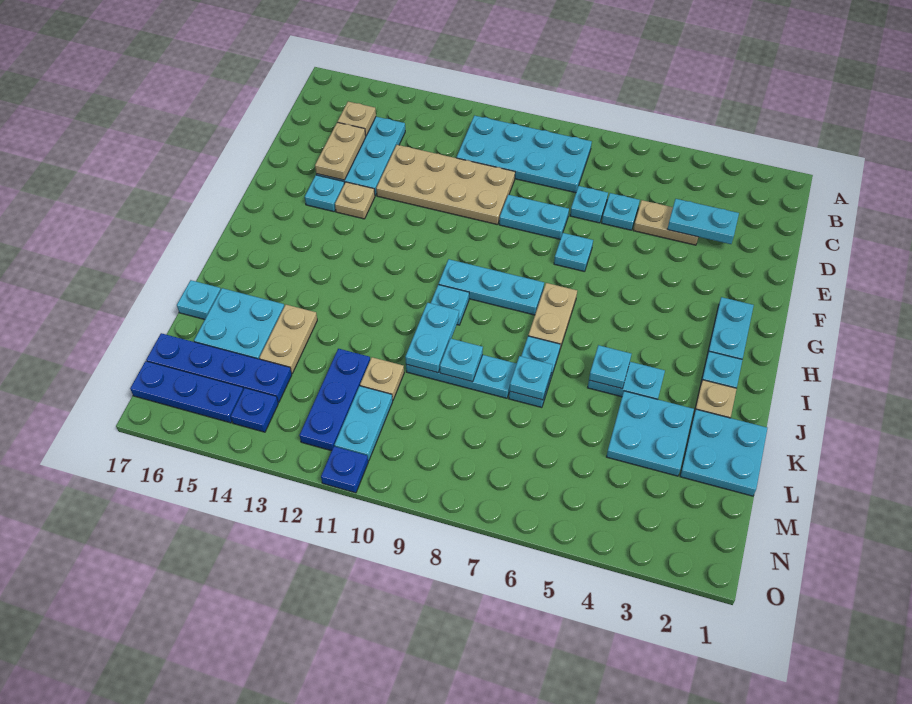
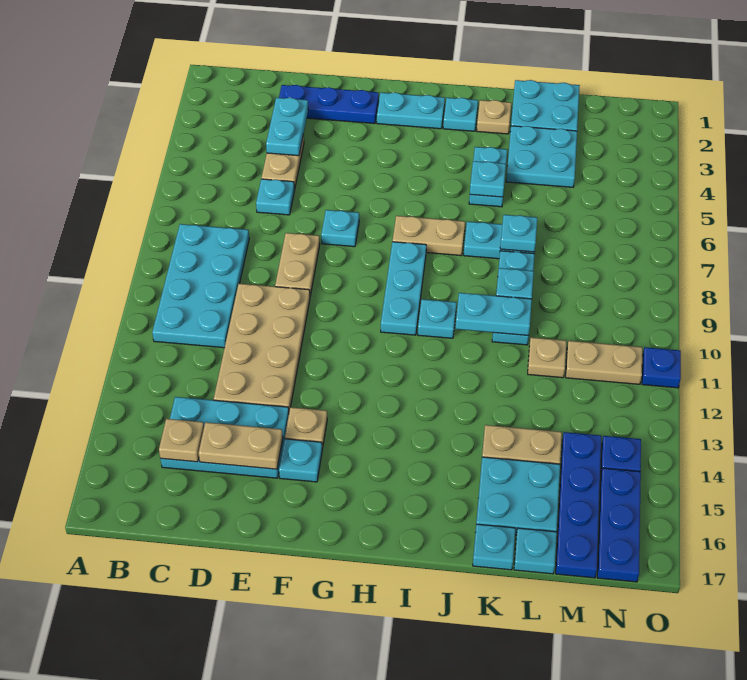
cyan plate D7 level 1 -> cyan plate L17 level 1
cyan plate E8:E9 level 1 -> tan plate E8:E9 level 1
blue plate L12:N12 level 1 -> blue plate D2:F2 level 1
cyan plate M11:N11 level 1 -> tan plate M11:N11 level 1

